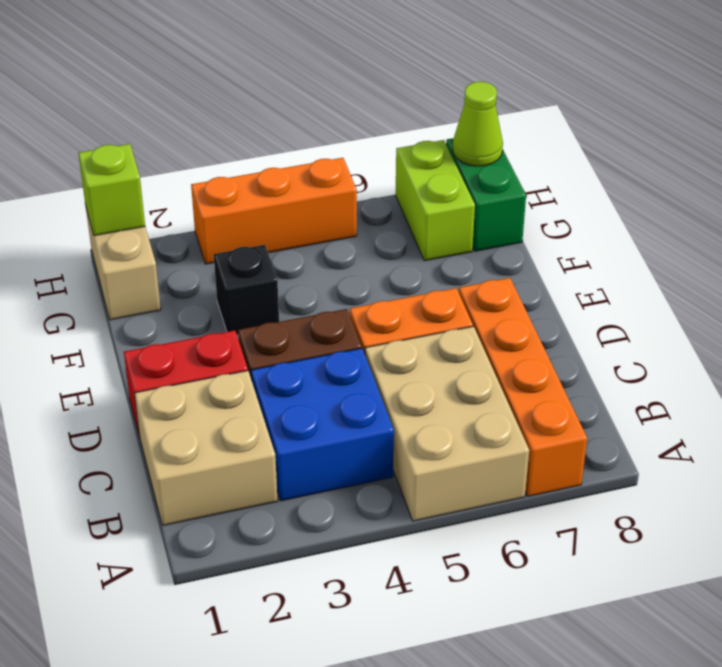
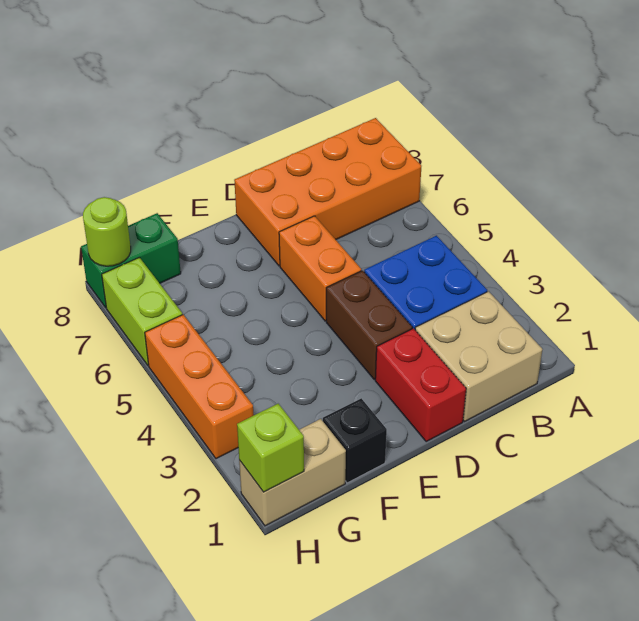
tan brick A5:C6 level 1 -> none
orange brick A7:D7 level 1 -> orange brick A7:D8 level 1
black brick F3 level 1 -> black brick F1 level 1
lime brick G7:H7 level 1 -> lime brick H6:H7 level 1
lime cone H8 level 2 -> lime round brick H8 level 2

